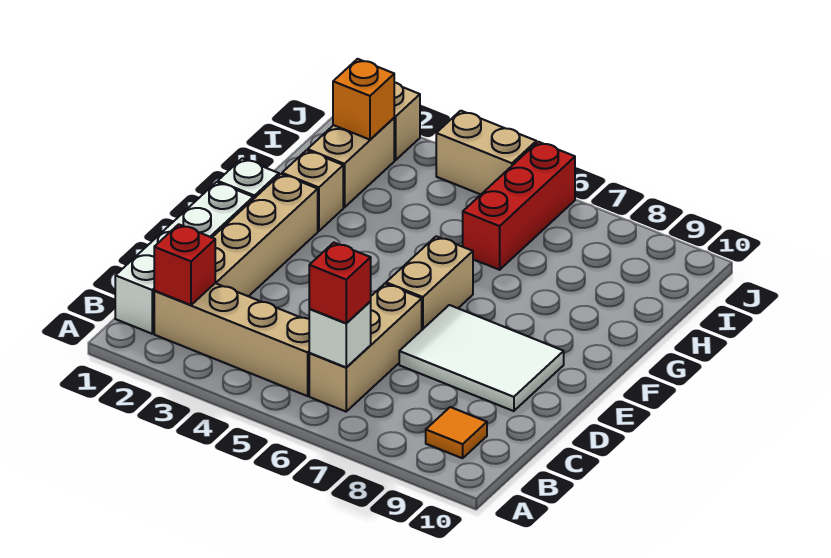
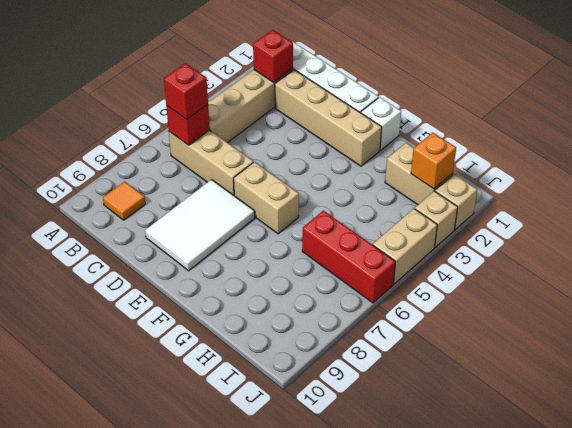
white brick B6 level 2 -> red brick B6 level 2
tan brick G2 level 1 -> tan brick J3 level 1

